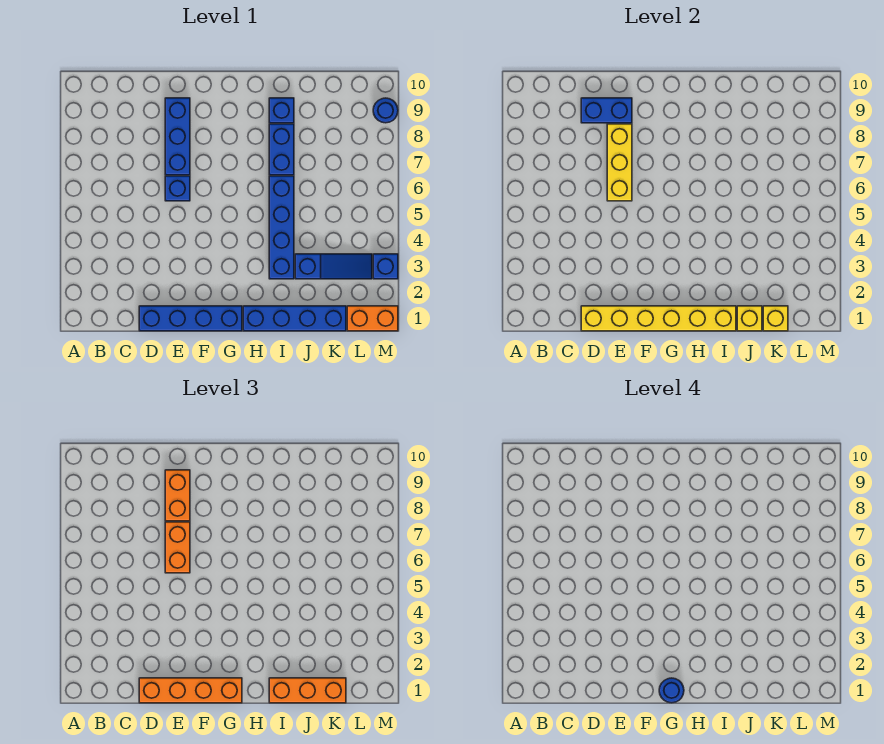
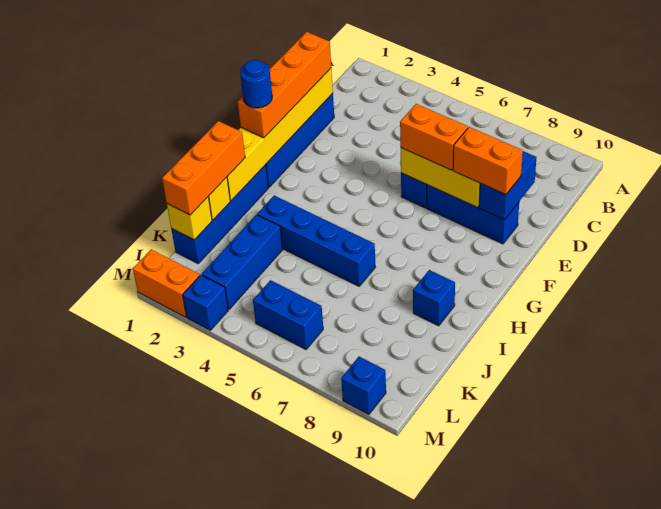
blue brick I7:I8 level 1 -> blue brick L5:L6 level 1
blue slope J3:L3 level 1 top J -> blue brick J3:L3 level 1
orange brick L1:M1 level 1 -> orange brick M1:M2 level 1
blue round brick M9 level 1 -> blue brick M9 level 1

